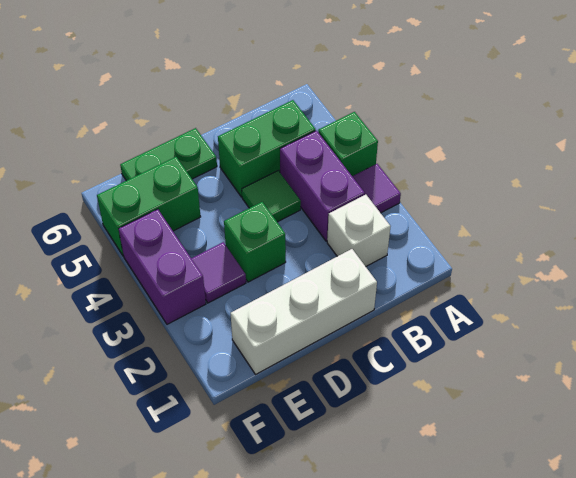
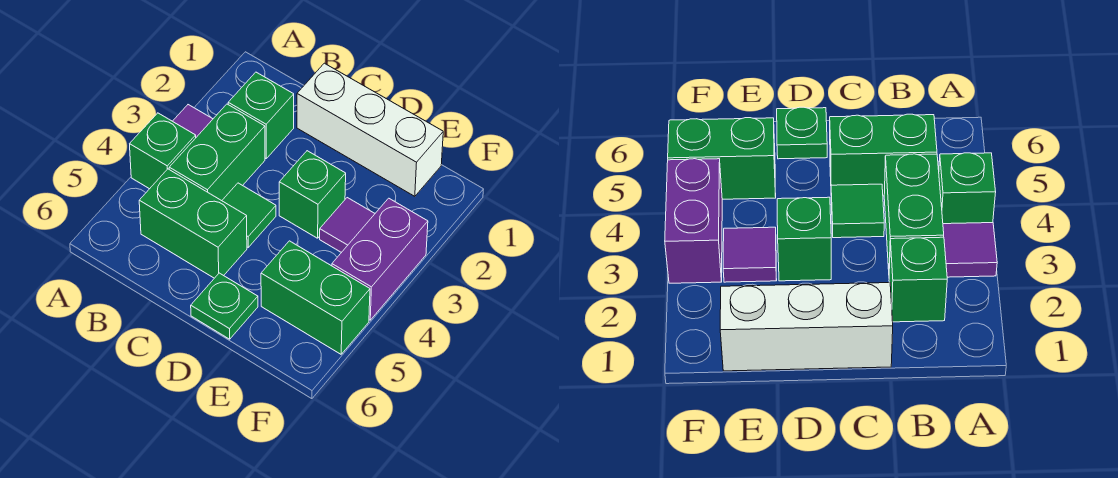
white brick B2 level 1 -> green brick B2 level 1
purple brick B3:B4 level 1 -> green brick B3:B4 level 1
green plate D6:E6 level 1 -> green plate D6 level 1

